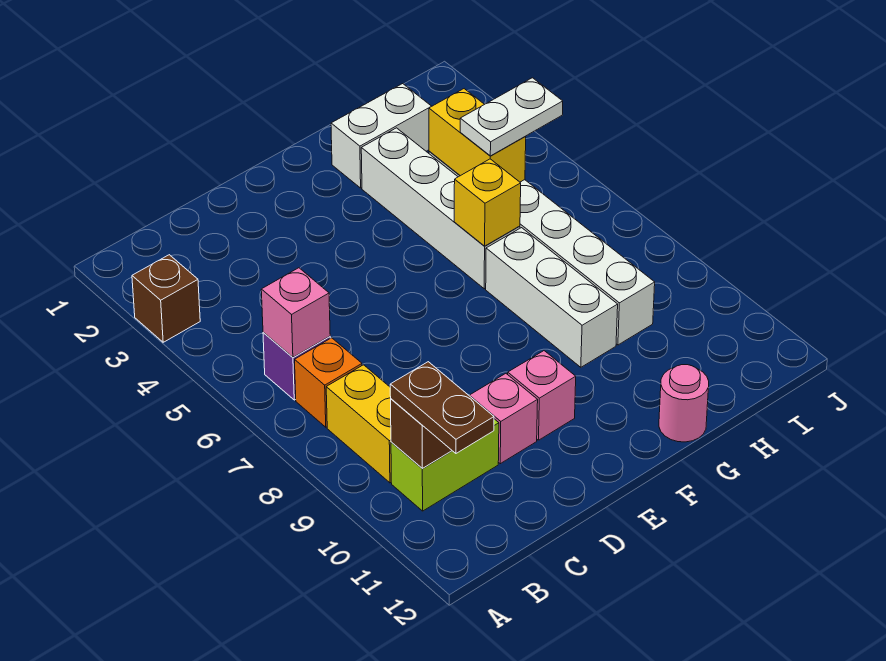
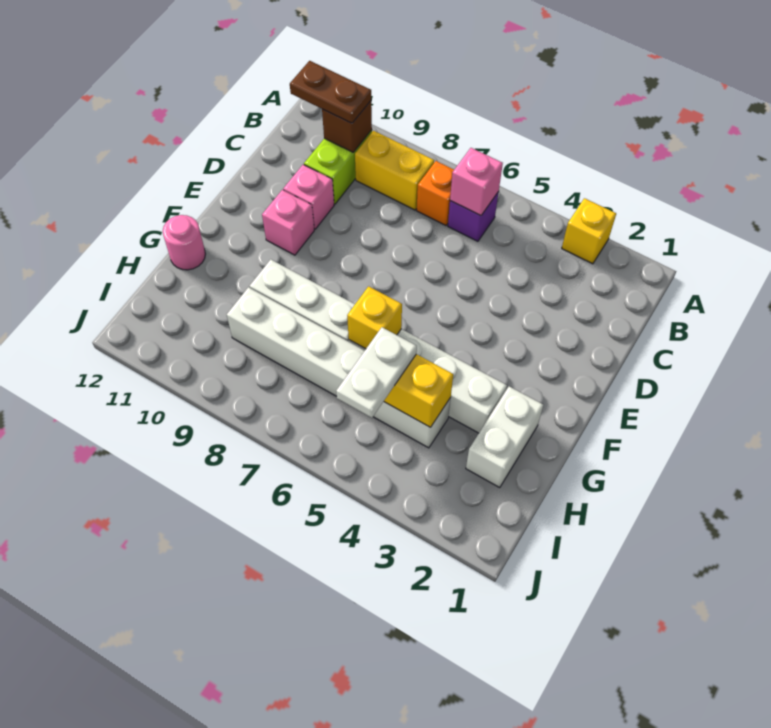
brown brick A3 level 1 -> yellow brick A3 level 1

